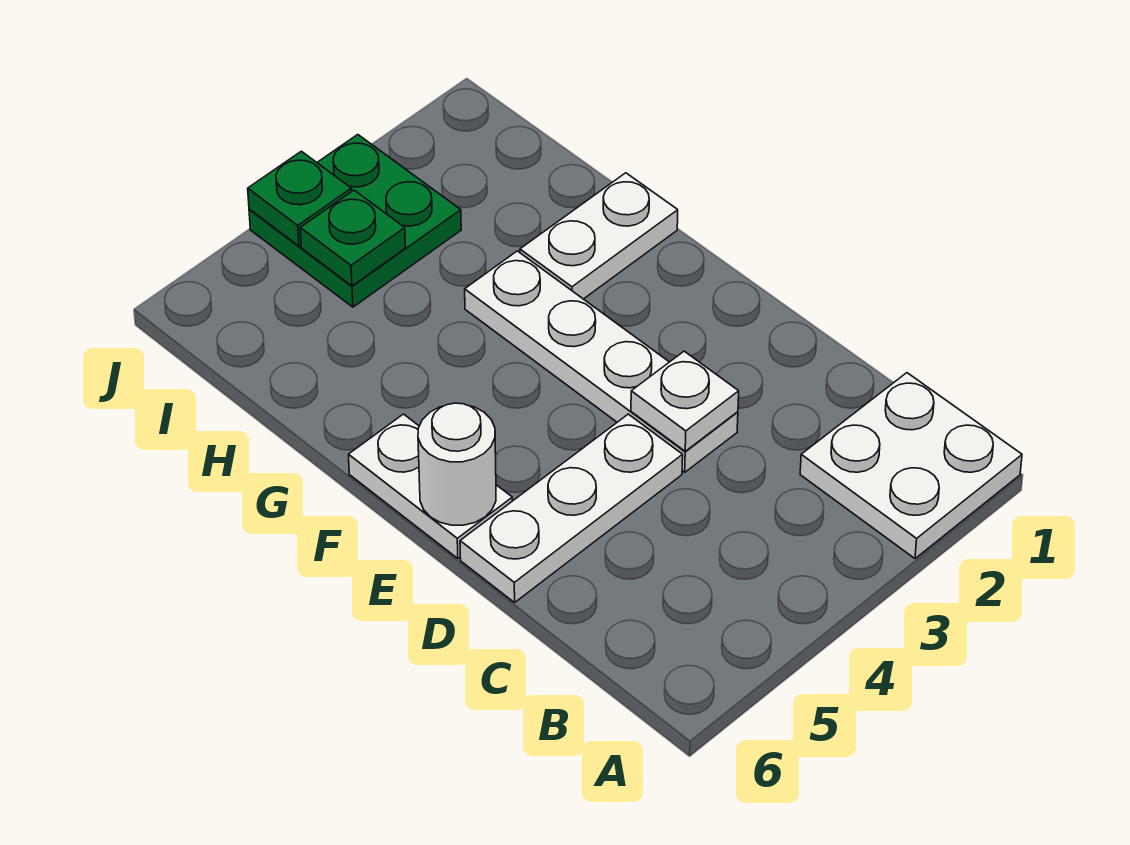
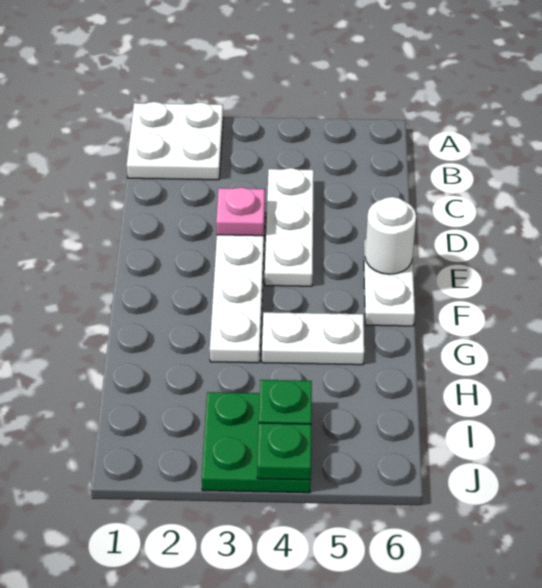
white plate D3 level 2 -> pink plate D3 level 2
white plate D4:D6 level 1 -> white plate C4:E4 level 1
white plate G1:G2 level 1 -> white plate G4:G5 level 1

